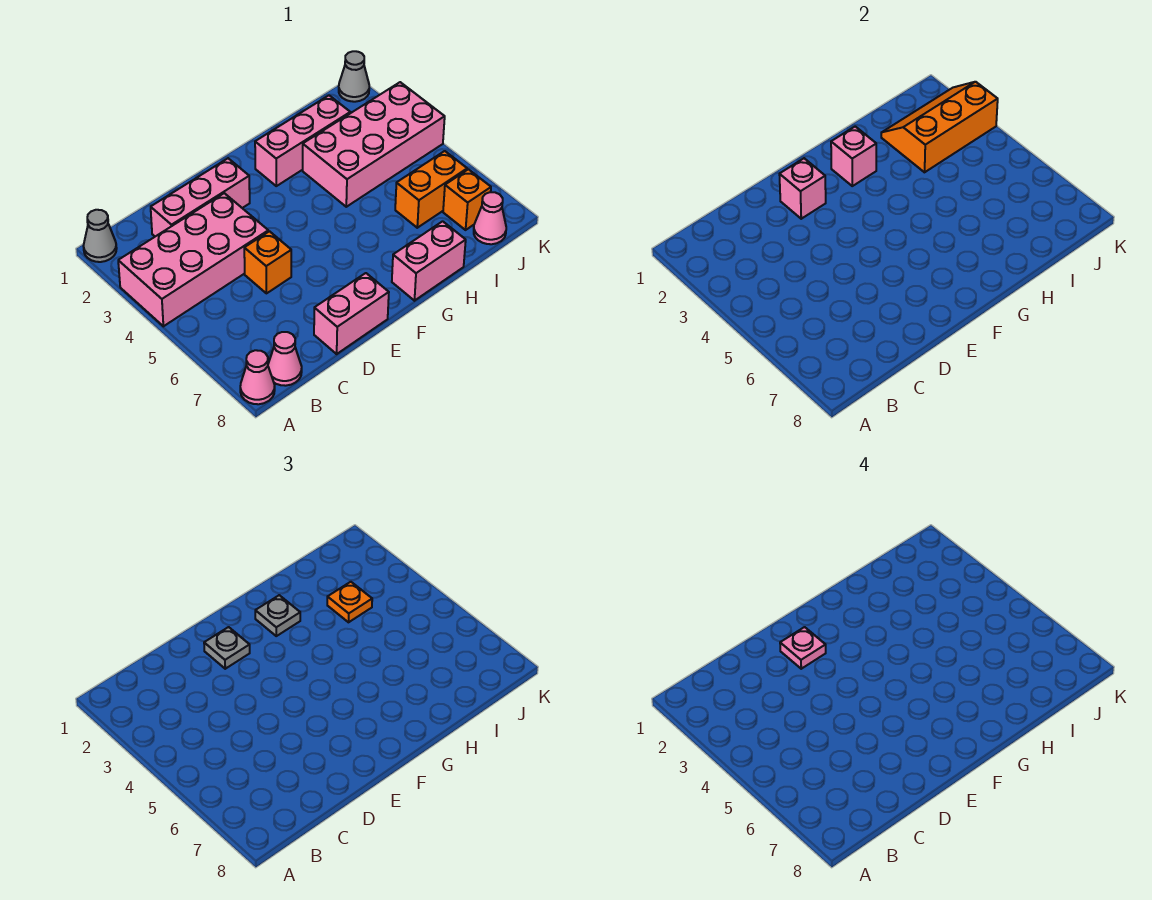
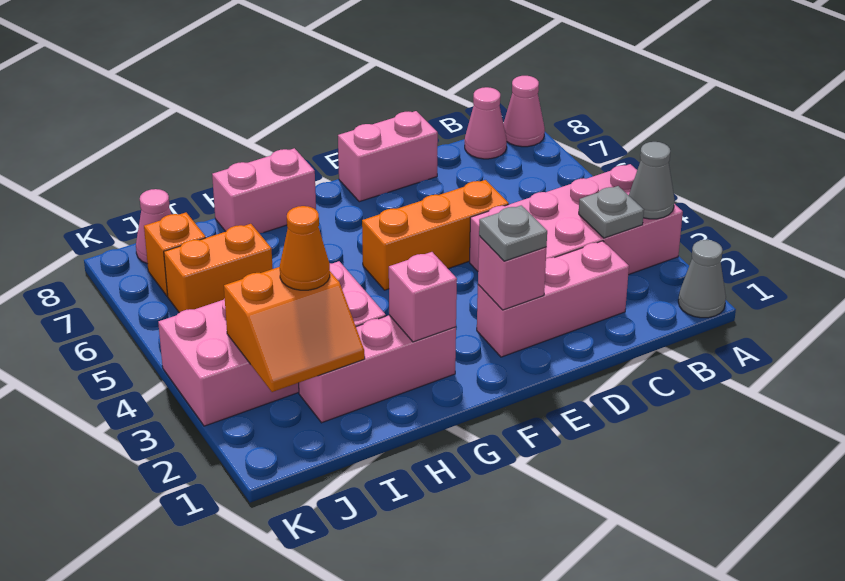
orange brick D5 level 1 -> orange brick D5:F5 level 1
pink plate E2 level 4 -> none
grey plate G2 level 3 -> grey plate B3 level 2
orange slope I2:K3 level 2 top 3 -> orange slope I2:J3 level 2 top 3
orange plate I3 level 3 -> orange cone I3 level 3
grey cone K1 level 1 -> grey cone A3 level 2

